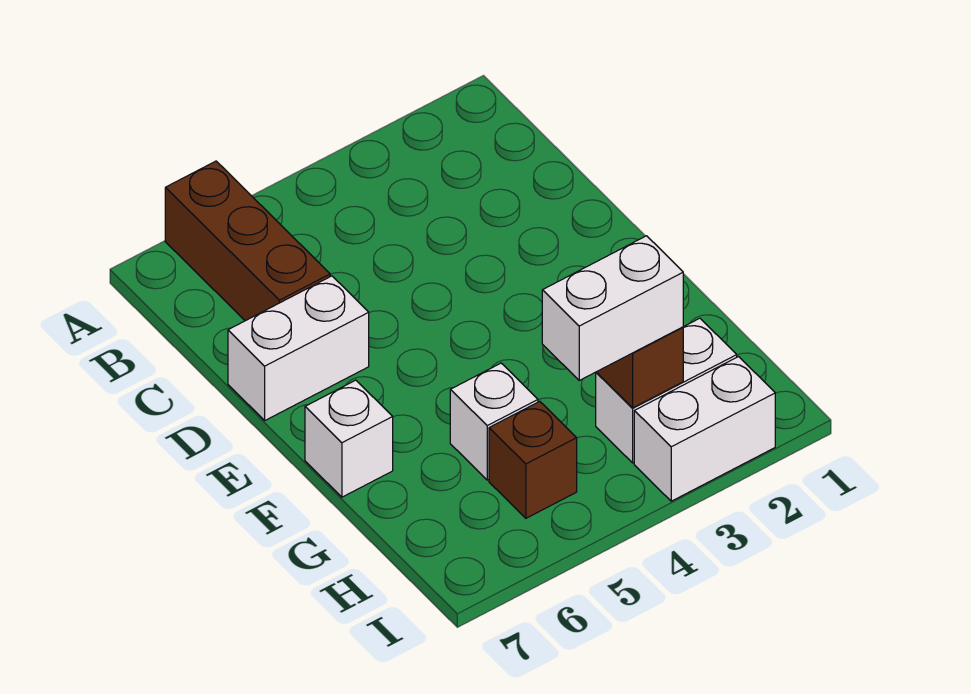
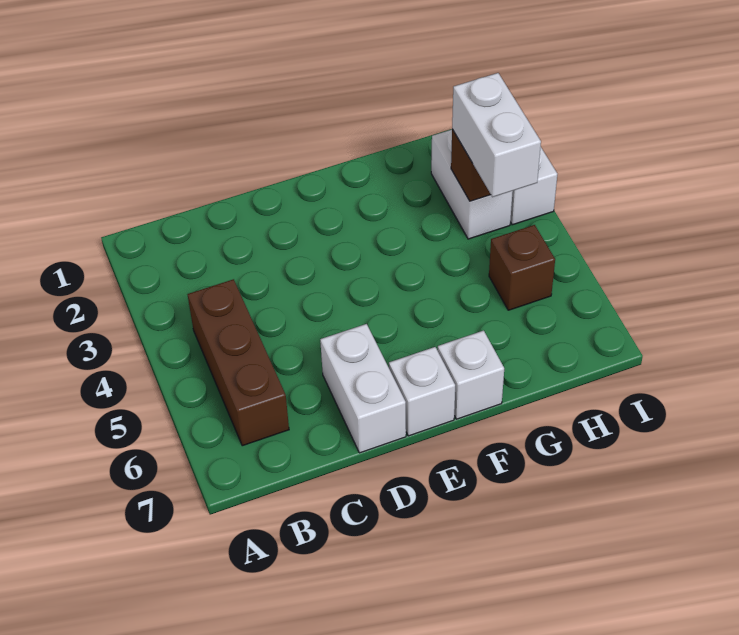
brown brick A6:C6 level 1 -> brown brick B4:B6 level 1
white brick G5 level 1 -> white brick E7 level 1

